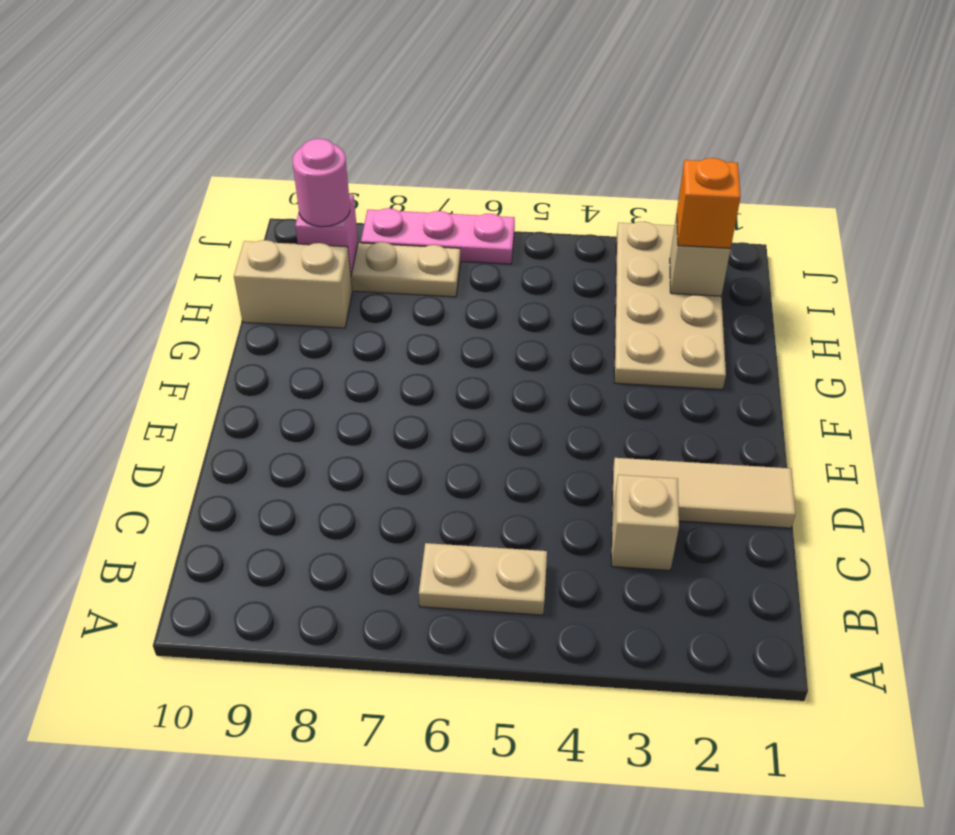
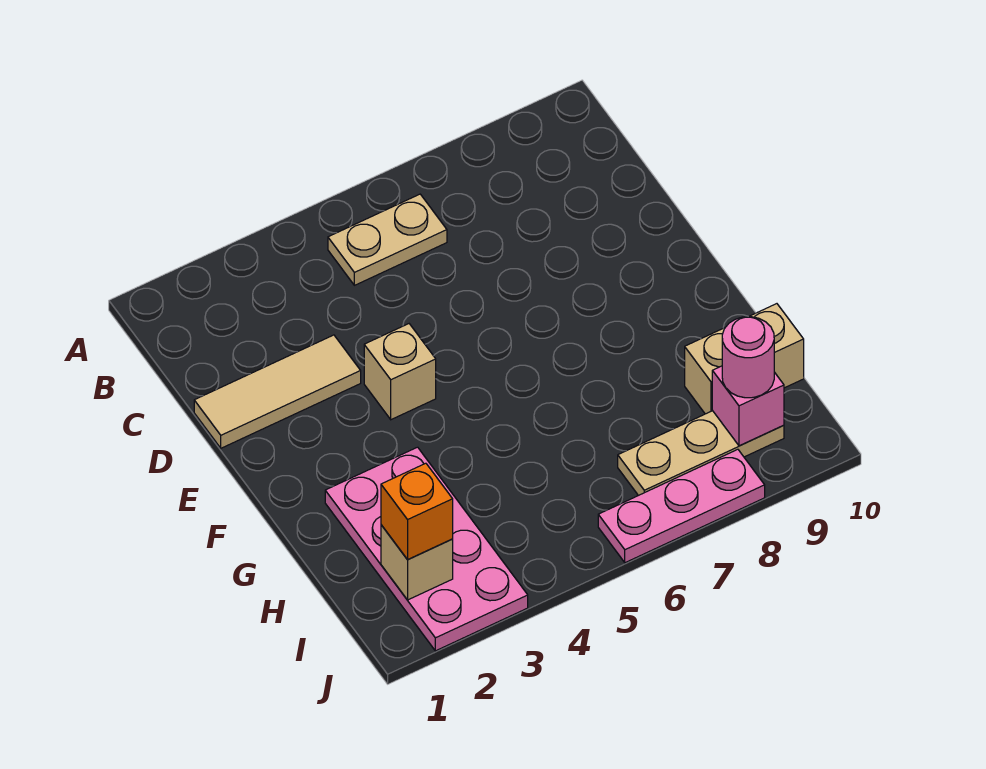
tan brick C3 level 1 -> tan brick E4 level 1
tan plate G2:J3 level 1 -> pink plate G2:J3 level 1

